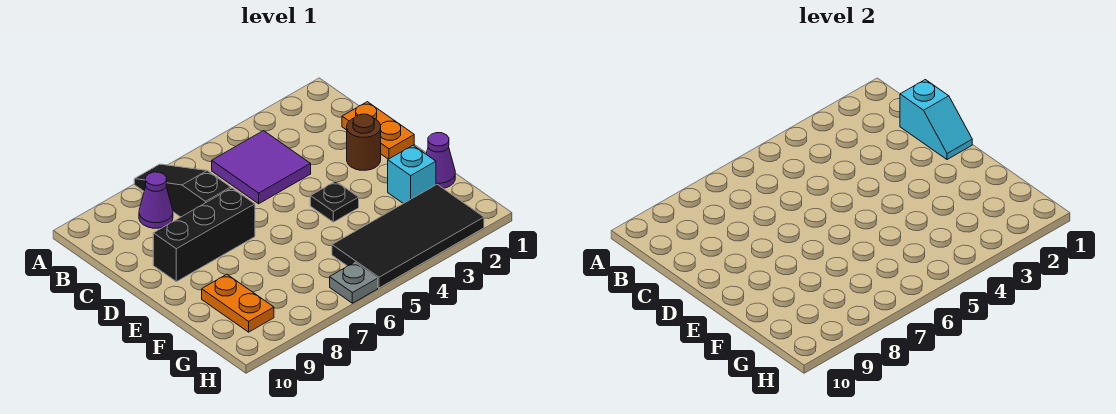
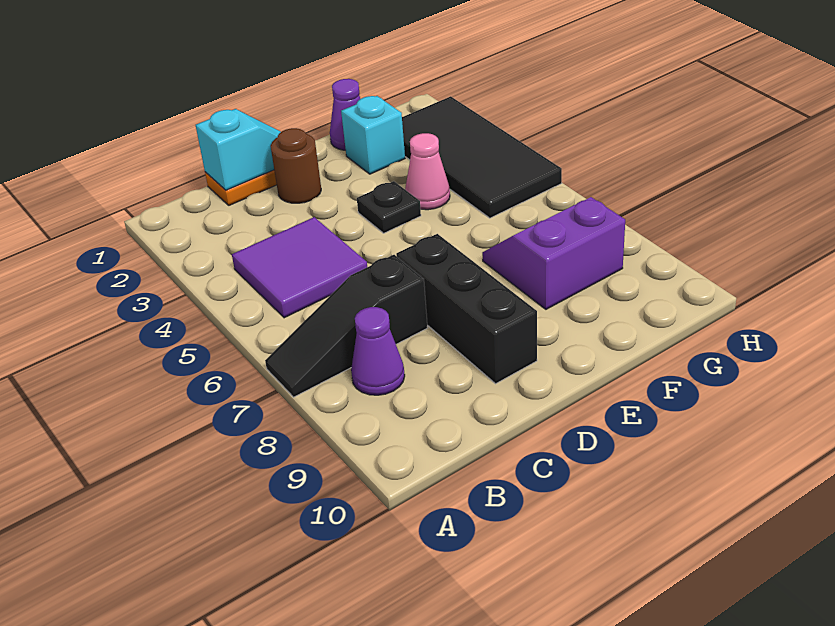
none -> pink cone F4 level 1
none -> purple slope F7:G8 level 1 top 8
orange plate F9:G9 level 1 -> none
grey plate H6 level 1 -> none

